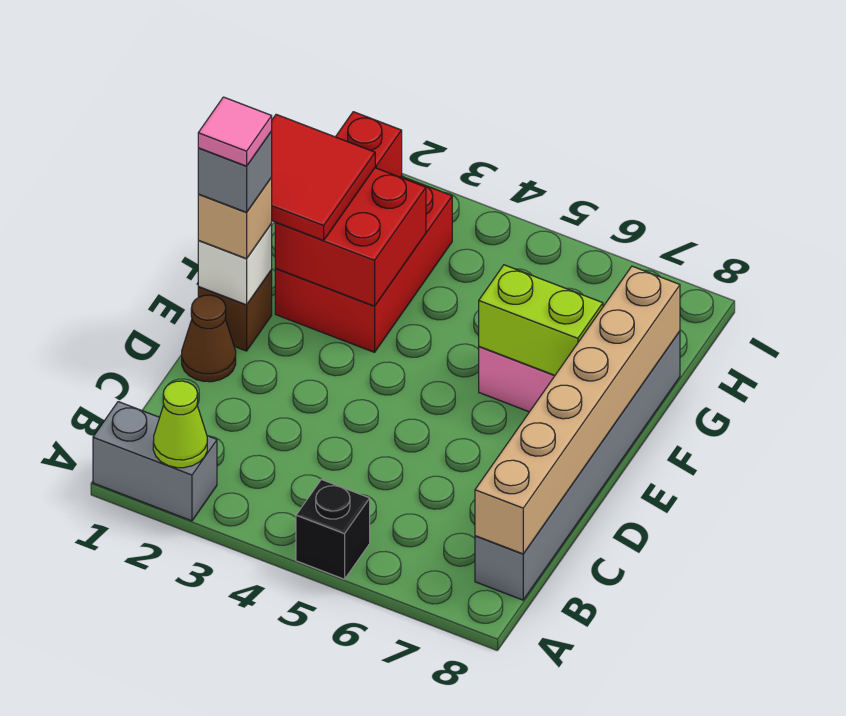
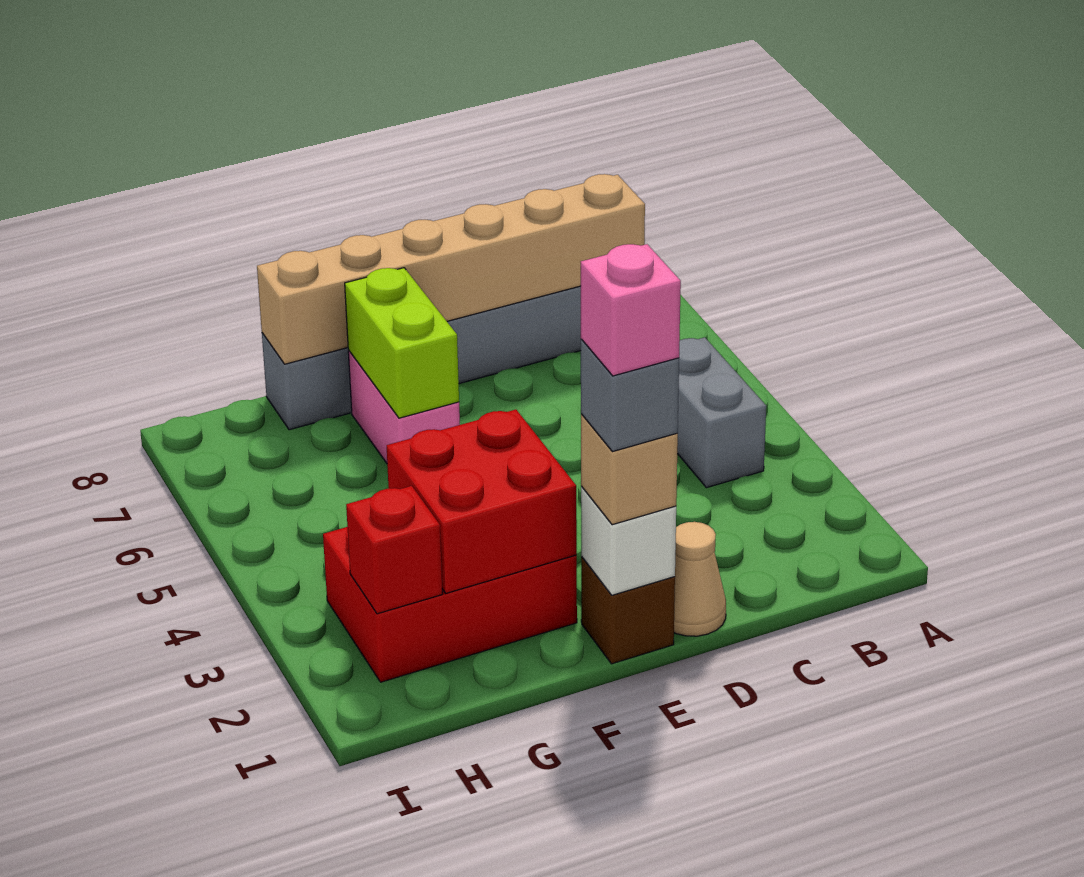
grey brick A1:A2 level 1 -> grey brick B4:B5 level 1
lime cone A2 level 2 -> none
black brick A5 level 1 -> none
brown cone D1 level 1 -> tan cone D1 level 1
pink tile E1 level 5 -> pink brick E1 level 5
red tile F1:G2 level 3 -> none

